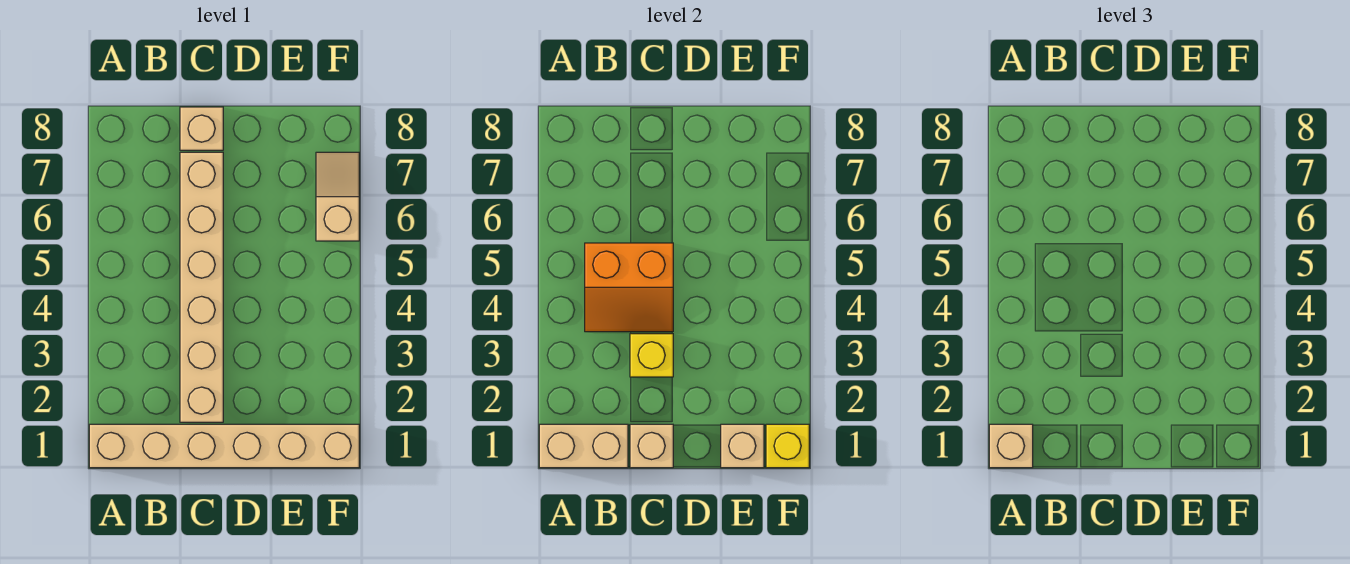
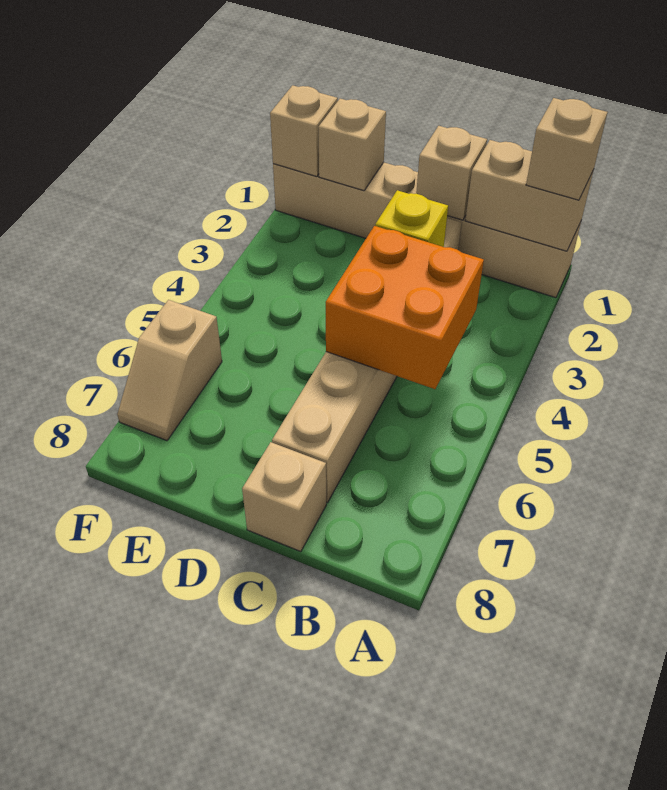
orange slope B4:C5 level 2 top 5 -> orange brick B4:C5 level 2
yellow brick F1 level 2 -> tan brick F1 level 2

